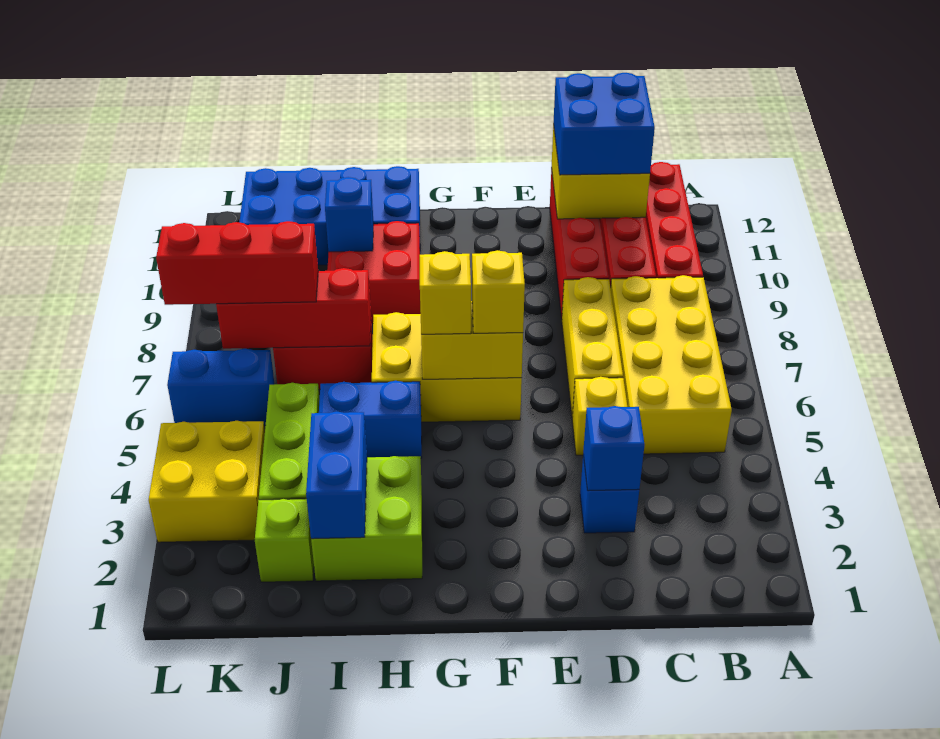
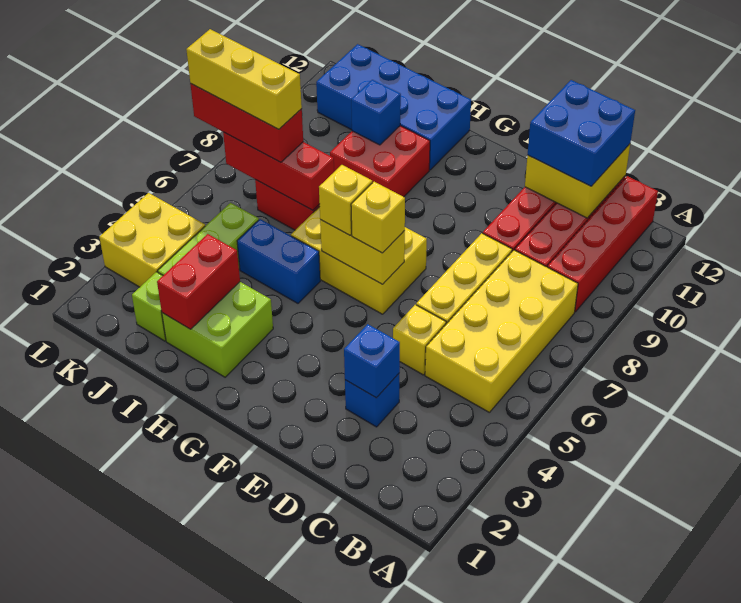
blue brick I2:I3 level 2 -> red brick I2:I3 level 2
none -> yellow brick J7:L7 level 4
blue brick K6:L6 level 1 -> none

